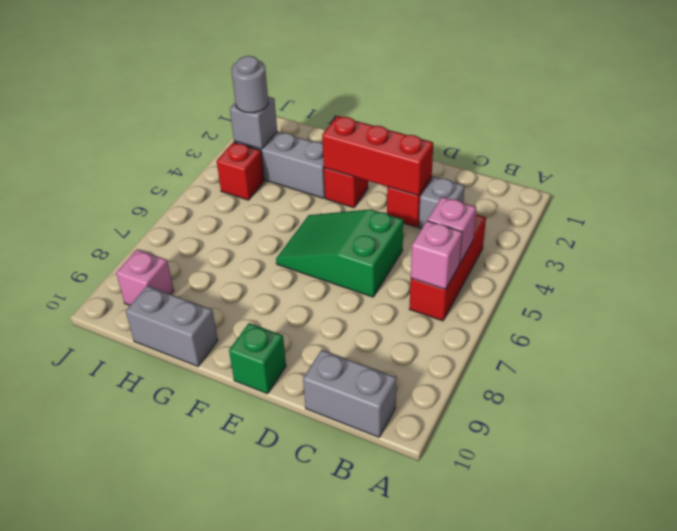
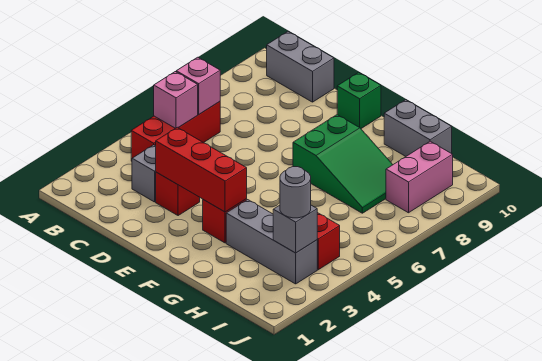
green slope D5:F6 level 1 top D -> green slope F7:H8 level 1 top F
pink brick I9 level 1 -> pink brick I8:I9 level 1

